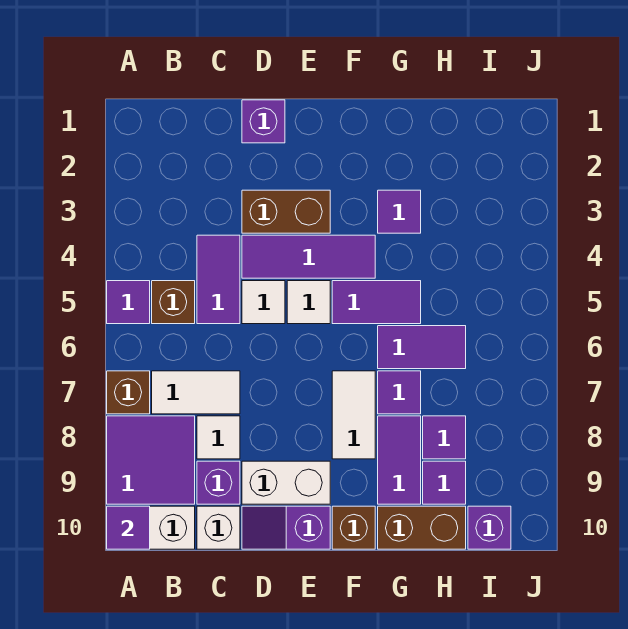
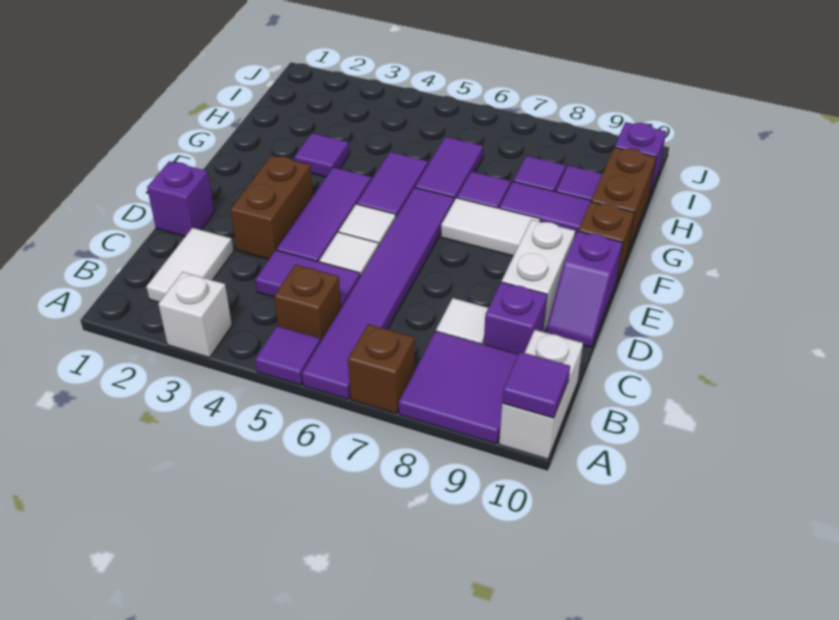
none -> purple tile A6:F6 level 1
white tile B7:C7 level 1 -> white tile B2:C2 level 1
white brick C10 level 1 -> white brick A3 level 1

